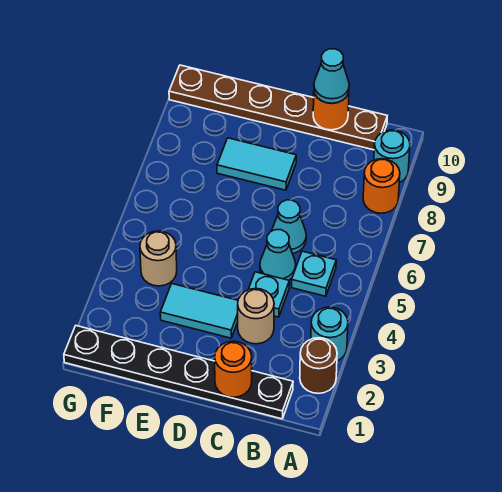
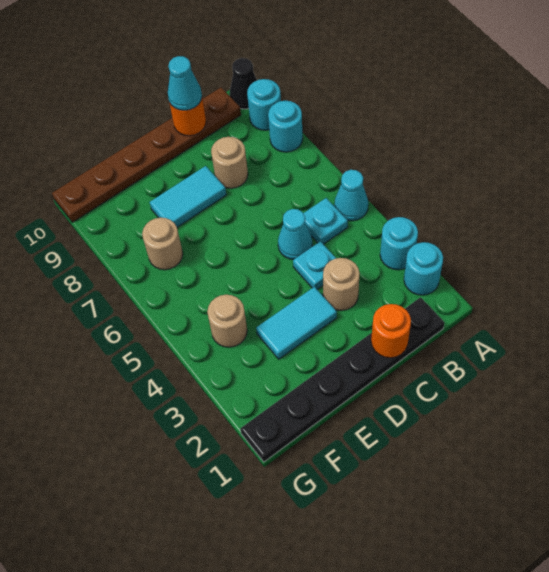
brown round brick A2 level 1 -> cyan round brick A2 level 1
orange round brick A8 level 1 -> cyan round brick A8 level 1
none -> black cone A10 level 1
cyan cone C6 level 1 -> cyan cone A5 level 1
none -> tan round brick C8 level 1
none -> tan round brick F7 level 1

